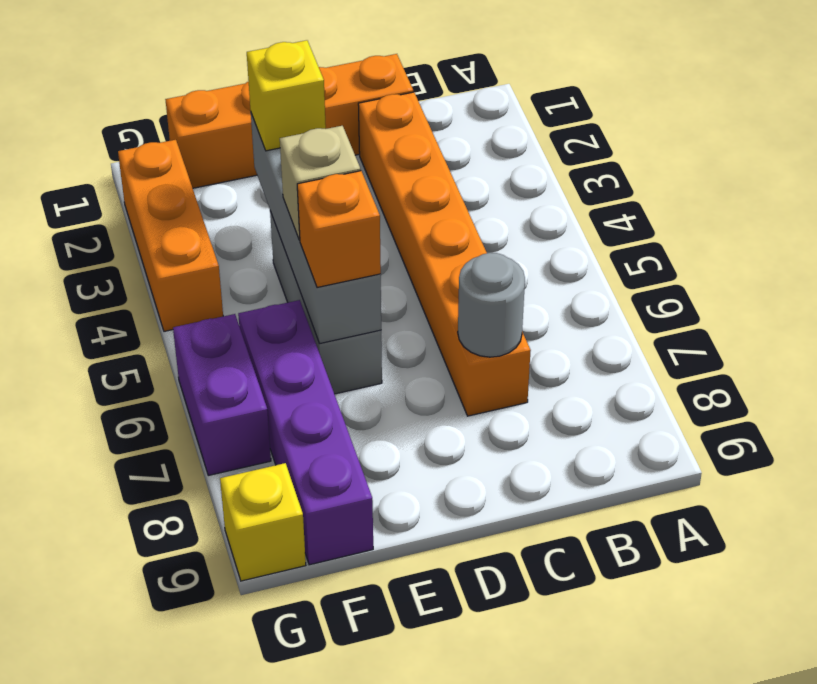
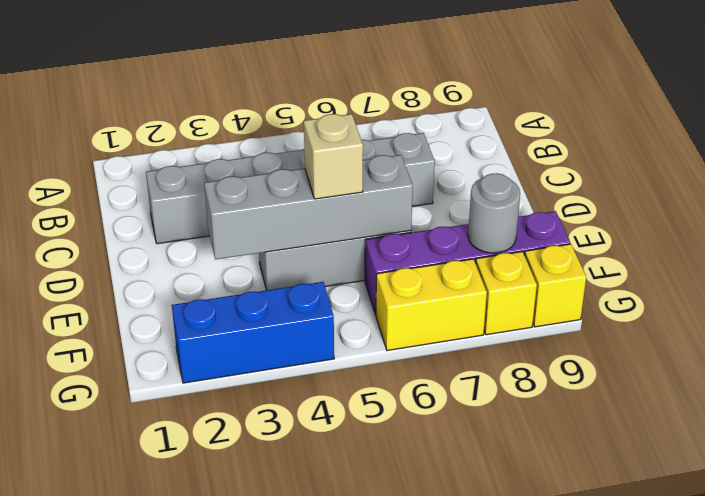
orange brick C1:F1 level 1 -> none
orange brick C2:C7 level 1 -> grey brick C2:C7 level 1
grey round brick C7 level 2 -> grey round brick F8 level 2
yellow brick E3 level 3 -> yellow brick G8 level 1
orange brick E6 level 3 -> none
orange brick G2:G4 level 1 -> blue brick G2:G4 level 1
purple brick G6:G7 level 1 -> yellow brick G6:G7 level 1

